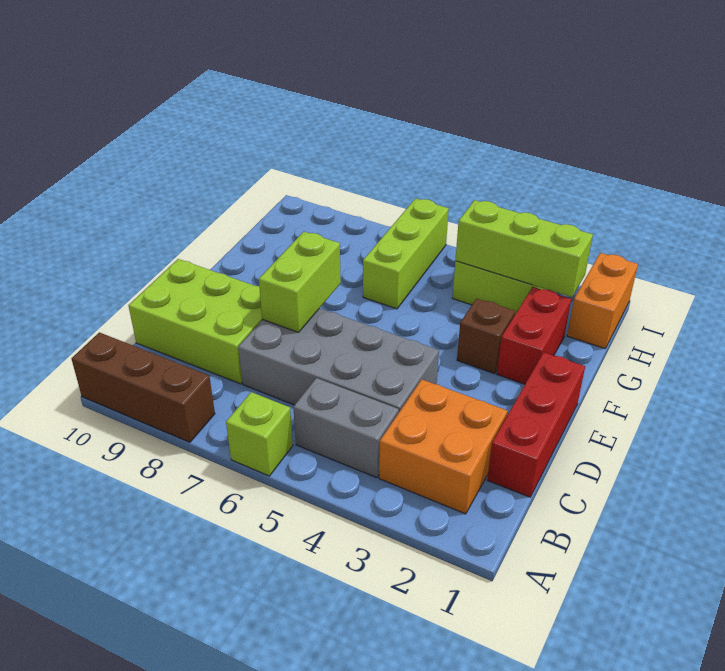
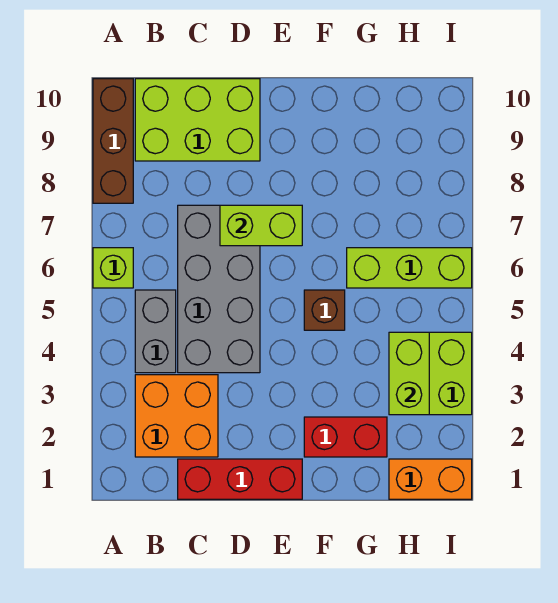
lime brick C8:D10 level 1 -> lime brick B9:D10 level 1
brown brick F3 level 1 -> brown brick F5 level 1
lime brick H2:H4 level 2 -> lime brick H3:H4 level 2

